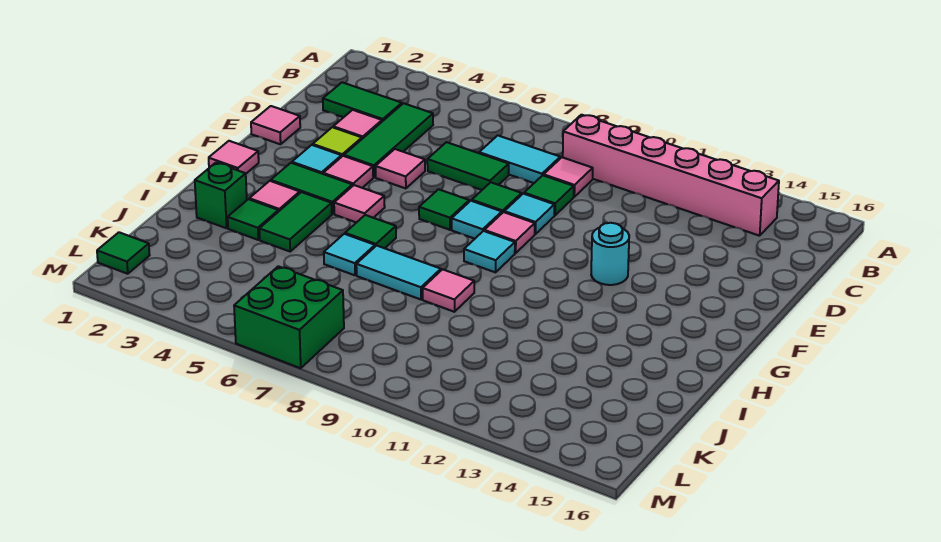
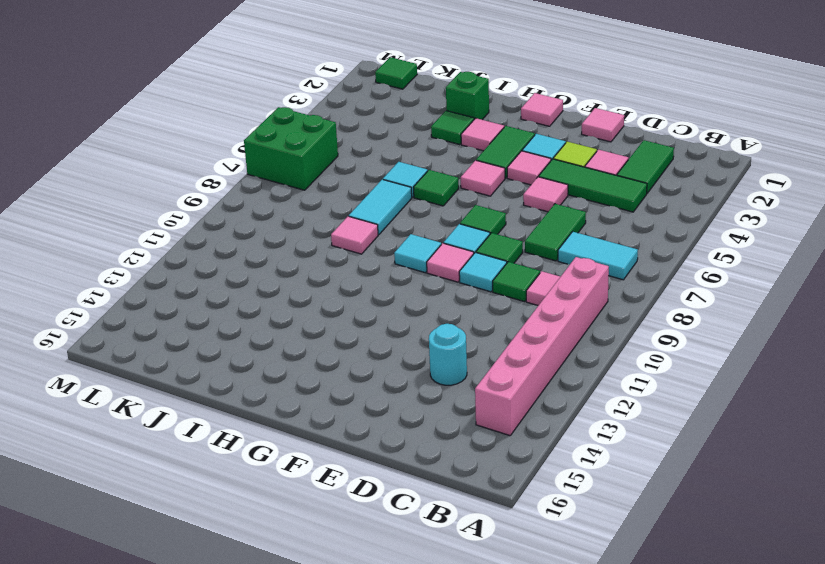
cyan tile C7:C8 level 1 -> cyan tile B7:C7 level 1
cyan round brick F12 level 1 -> cyan round brick D13 level 1
green tile H4:I4 level 1 -> none

